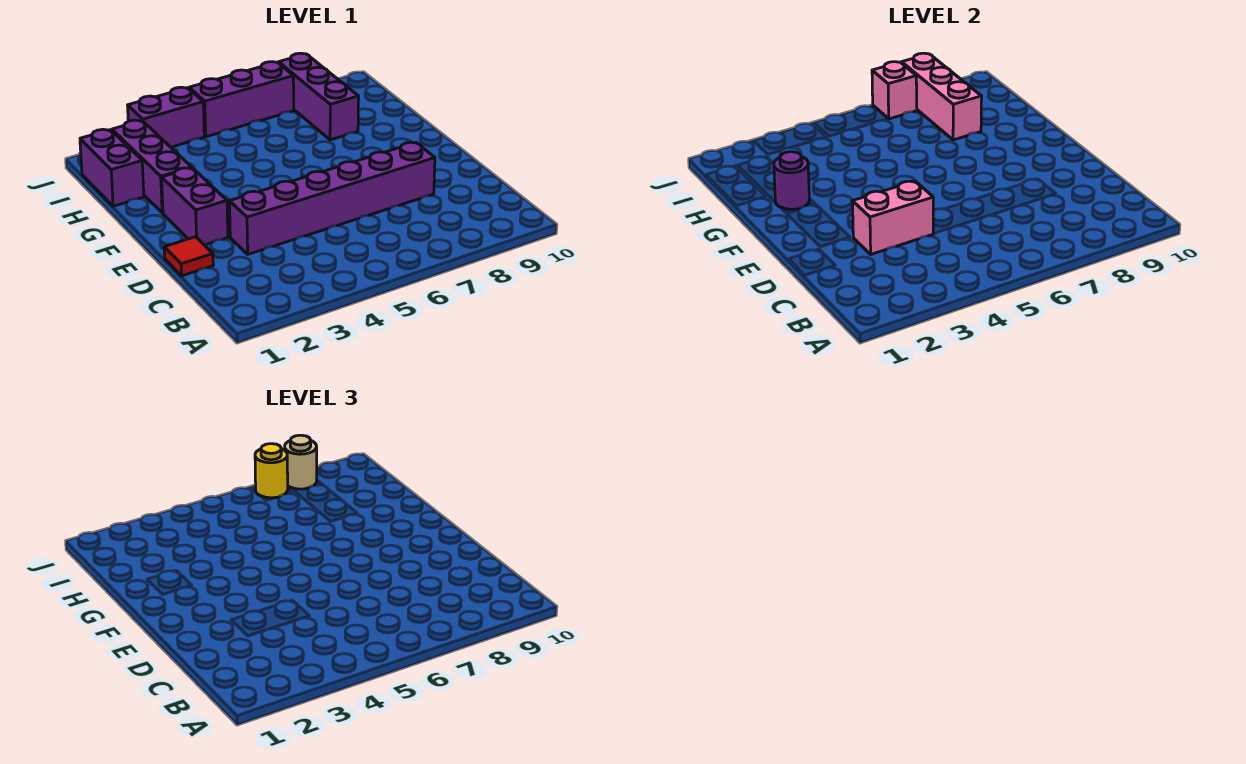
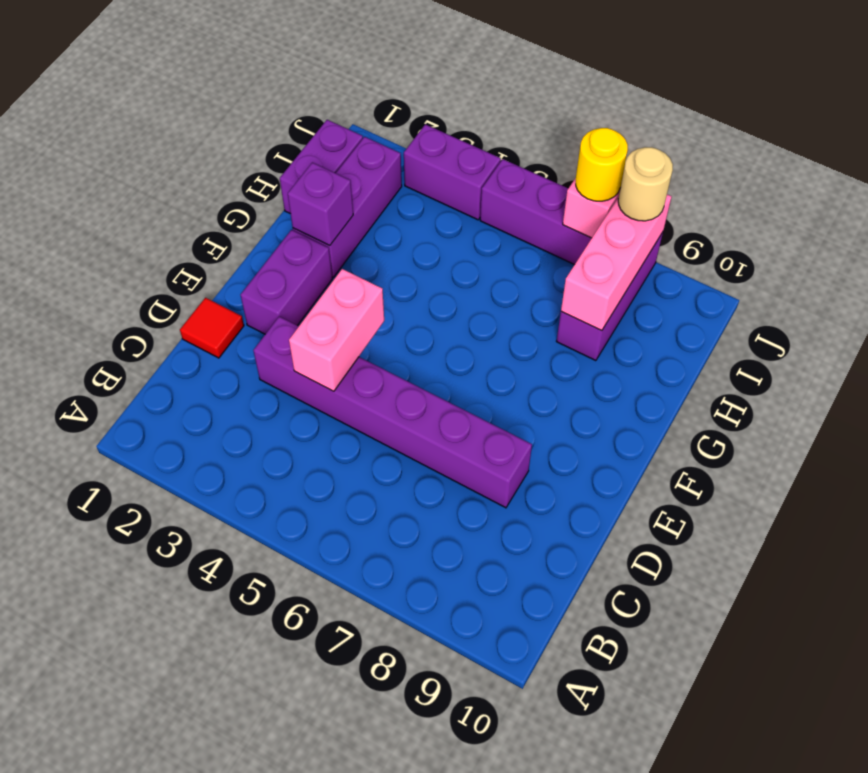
pink brick D3:D4 level 2 -> pink brick D4:E4 level 2
purple round brick G2 level 2 -> purple brick G2 level 2

